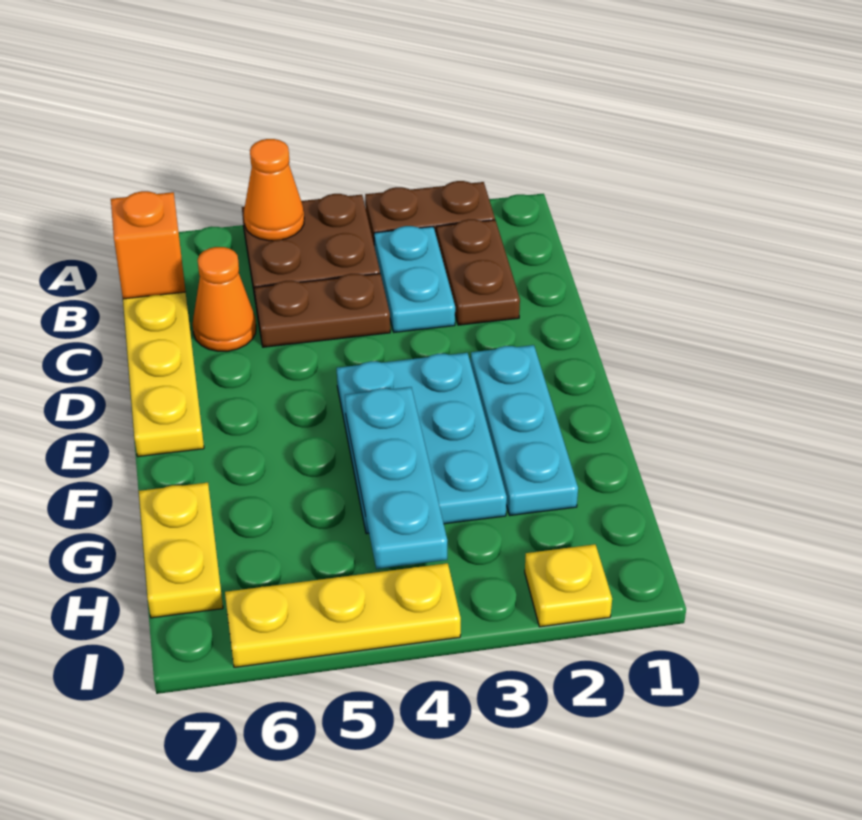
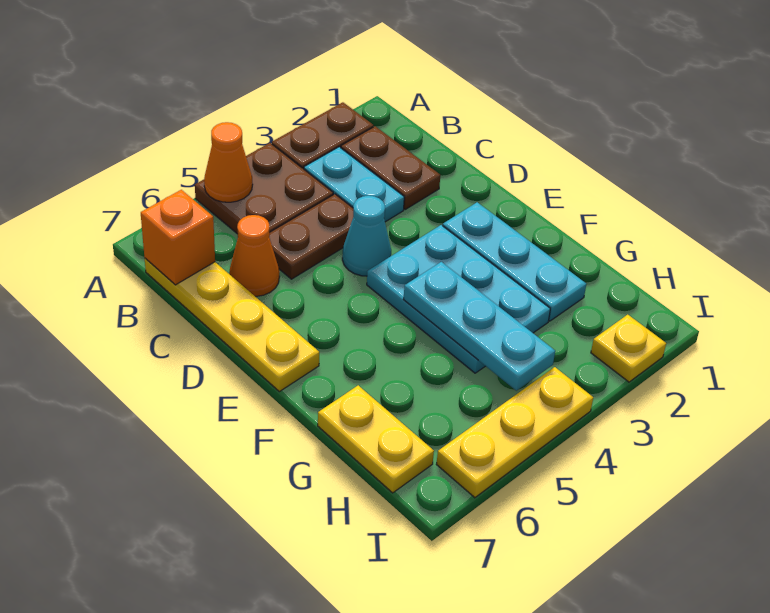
none -> cyan cone D4 level 1

